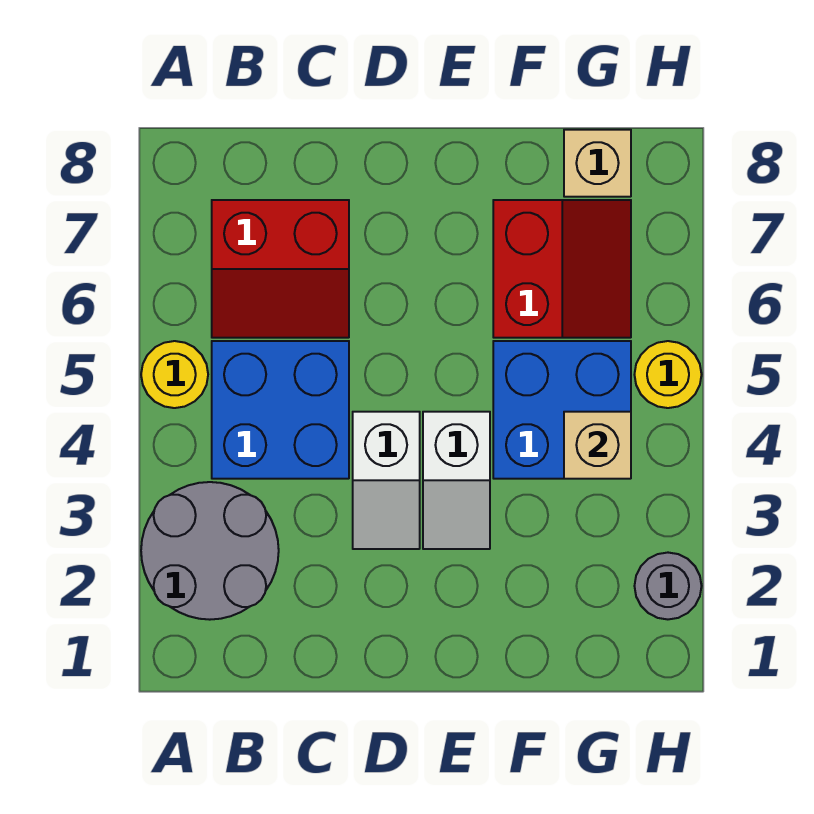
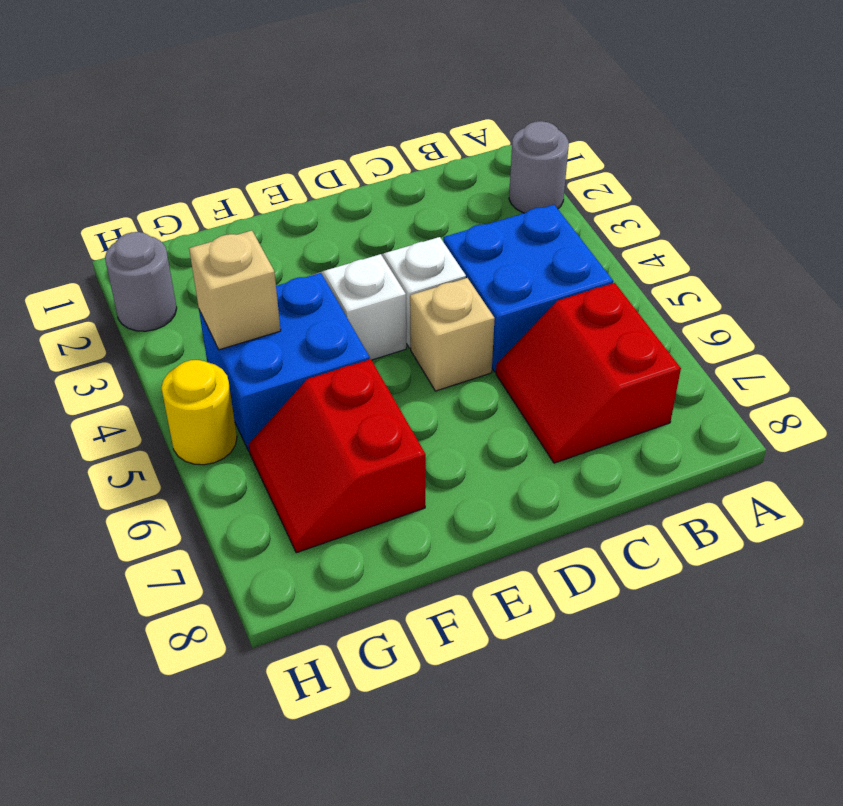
grey round brick A2:B3 level 1 -> grey round brick A2 level 1
yellow round brick A5 level 1 -> none
red slope B6:C7 level 1 top 7 -> red slope B6:C7 level 1 top B
tan brick G8 level 1 -> tan brick D5 level 1

